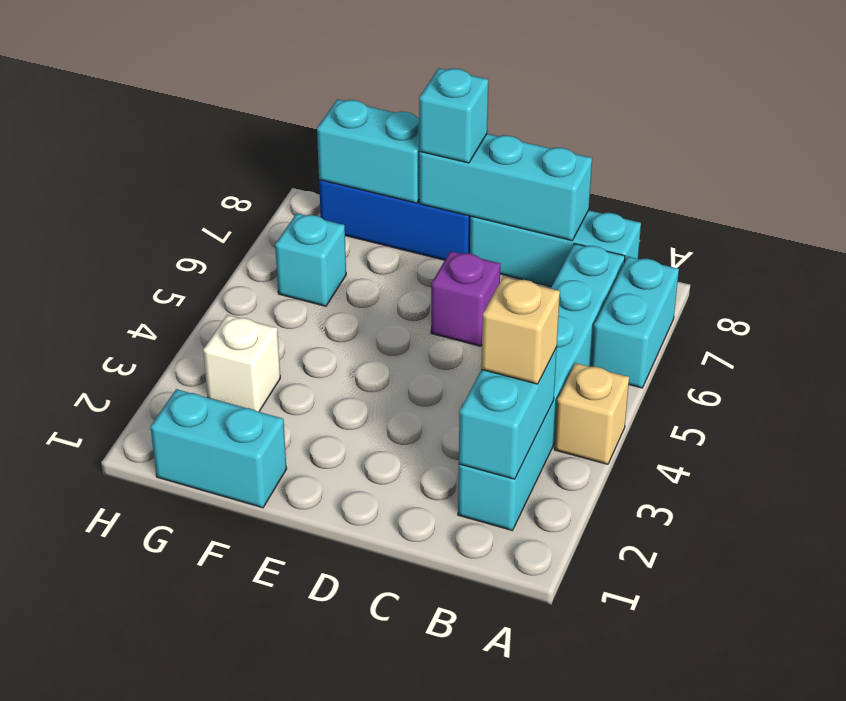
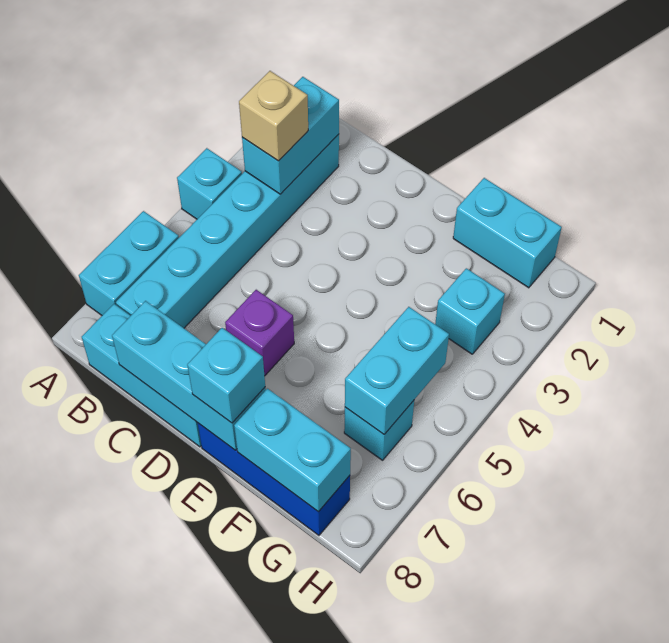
tan brick A4 level 1 -> cyan brick A4 level 1
white brick G3 level 1 -> cyan brick G3 level 1
none -> cyan brick G5:G6 level 2

